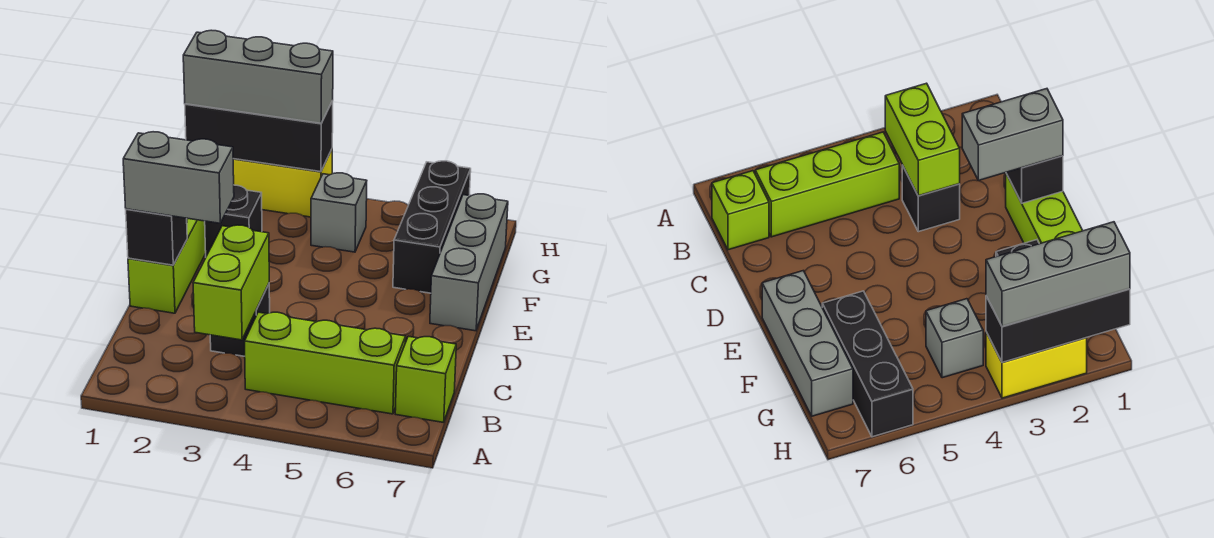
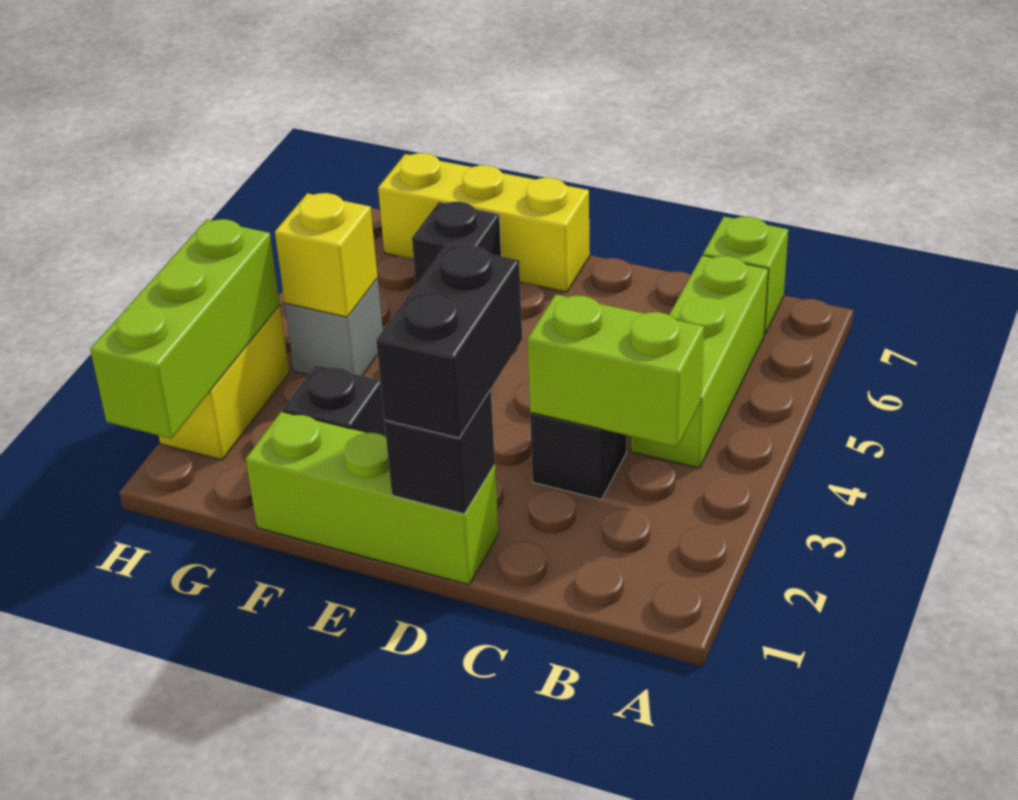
grey brick D1:D2 level 3 -> black brick D1:D2 level 3
grey brick E7:G7 level 1 -> yellow brick E7:G7 level 1
black brick F6:H6 level 1 -> black brick F6 level 1
none -> yellow brick G4 level 2
black brick H1:H3 level 2 -> lime brick H1:H3 level 2
grey brick H1:H3 level 3 -> none

